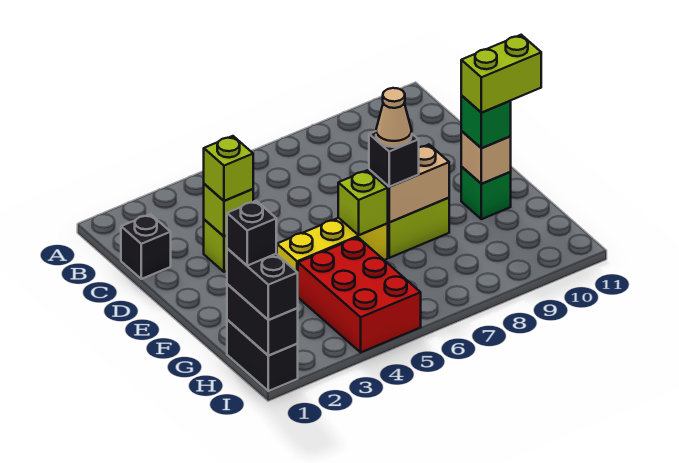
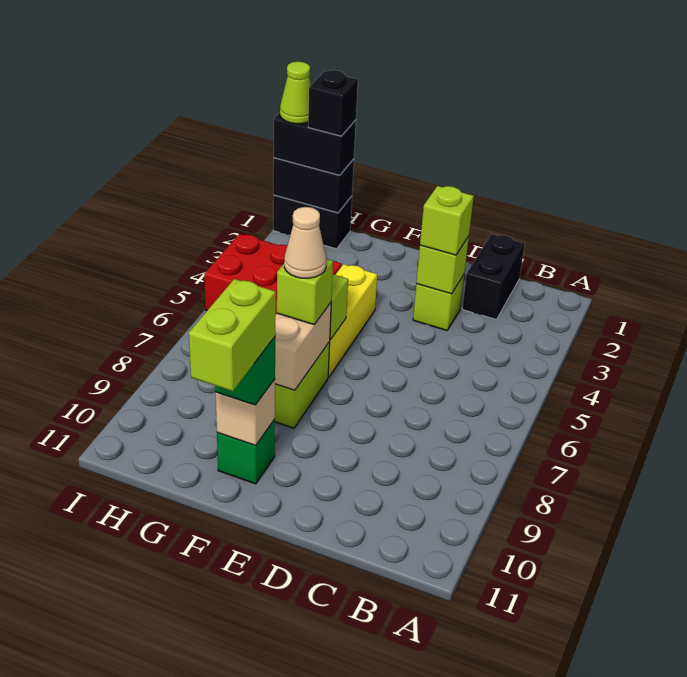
black brick C1 level 1 -> black brick C1:C2 level 1
black brick F7 level 3 -> lime brick F7 level 3
none -> lime cone I1 level 4

